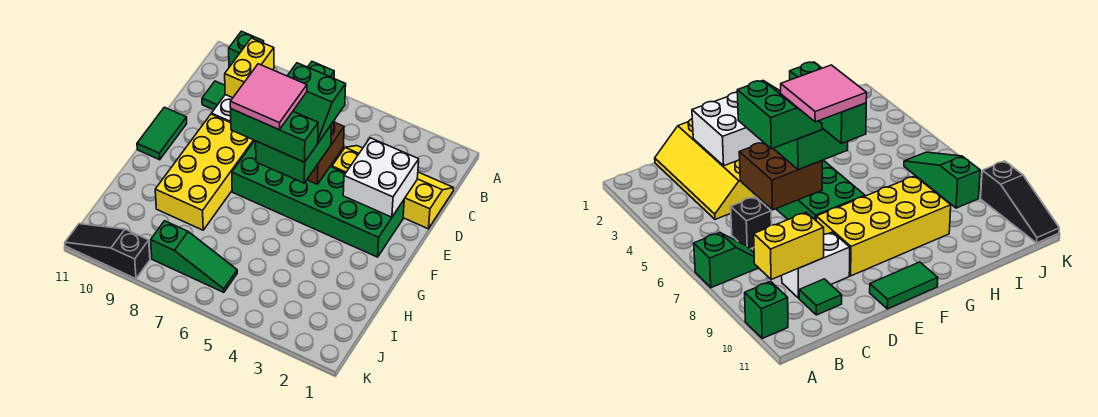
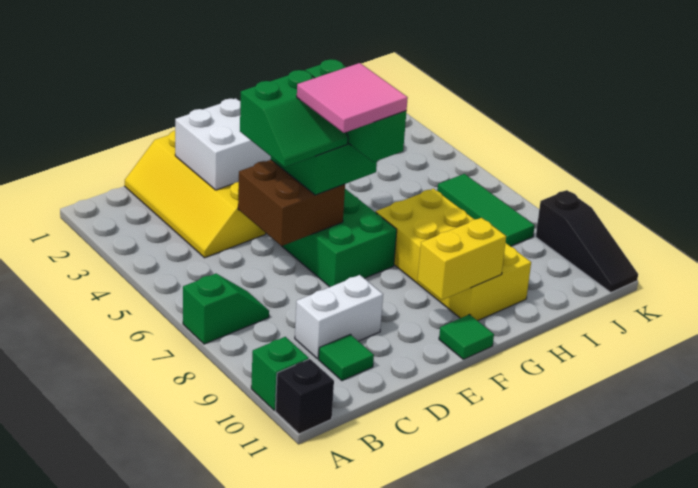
yellow brick B9:C9 level 2 -> yellow brick F10:G10 level 2
black brick C6 level 1 -> black brick A11 level 1
green slope D5:E6 level 4 top D -> green slope D5:E6 level 4 top 5
yellow brick E8:H9 level 1 -> yellow brick G7:H10 level 1
green tile E11:F11 level 1 -> green tile F11 level 1
green slope J6:J8 level 1 top 8 -> green tile J6:J8 level 1

